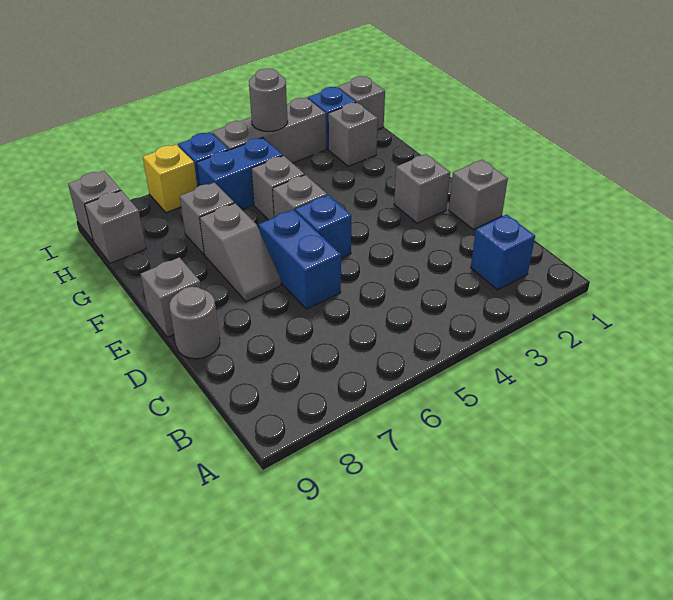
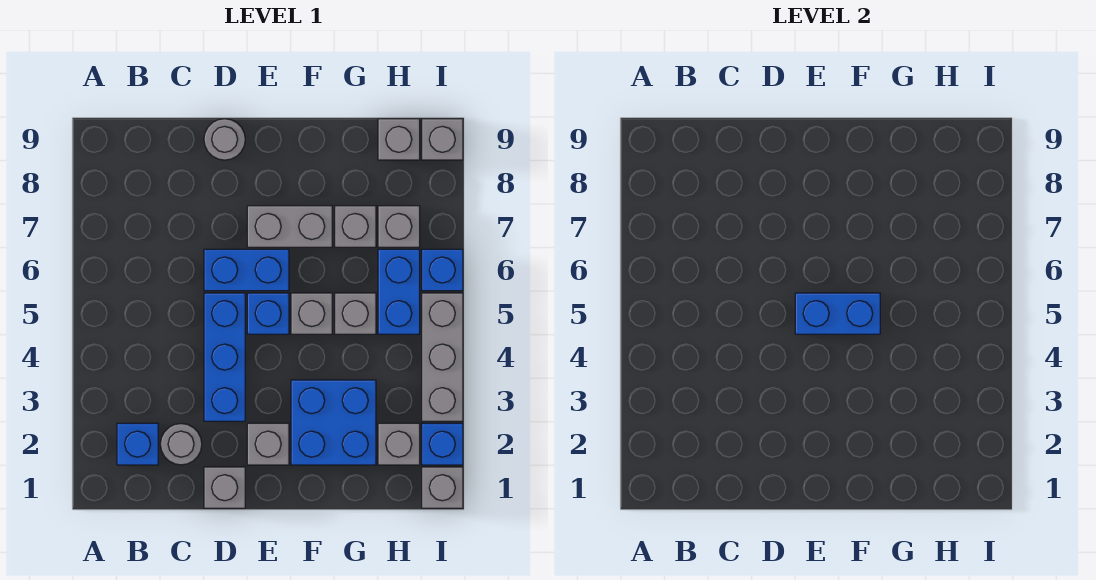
none -> blue brick D3:D5 level 1
none -> blue brick E5:F5 level 2
grey slope E7:F7 level 1 top F -> grey brick E7:F7 level 1
grey brick E9 level 1 -> grey brick H7 level 1
none -> blue brick F2:G3 level 1
grey round brick I4 level 2 -> grey round brick C2 level 1
yellow brick I7 level 1 -> none

